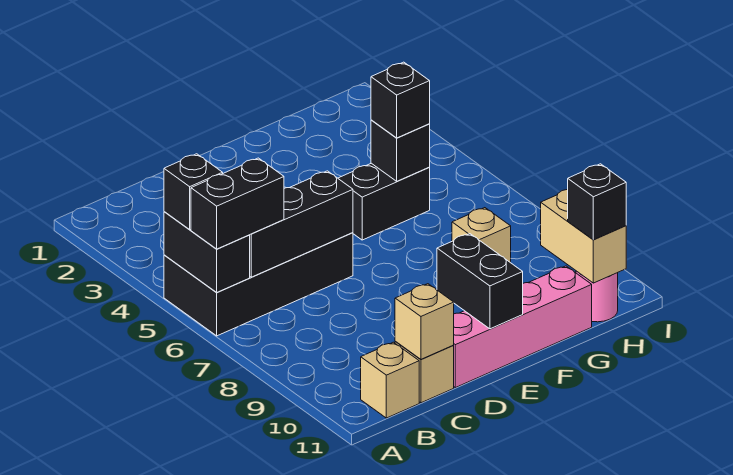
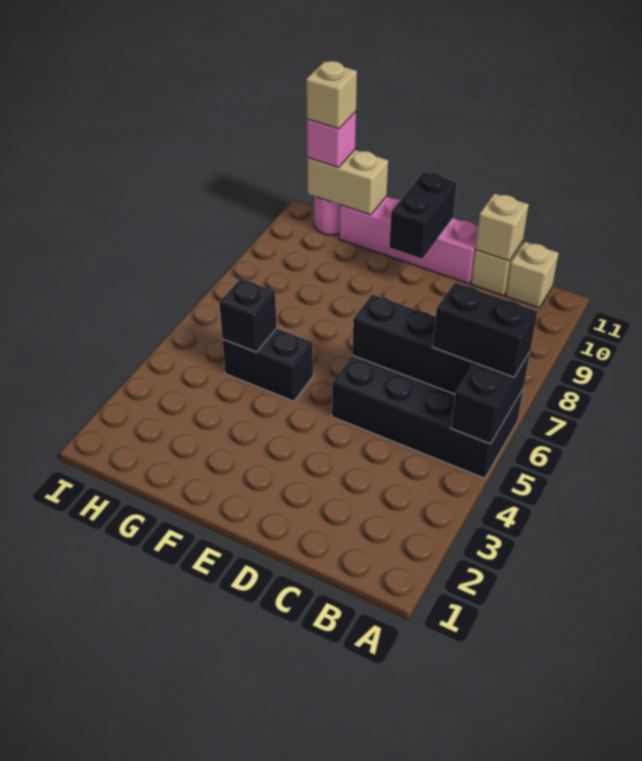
black brick A5 level 3 -> none
black brick G5 level 3 -> none
tan brick G8 level 1 -> tan brick H11 level 4
tan brick H10:H11 level 2 -> tan brick G11:H11 level 2
black brick H11 level 3 -> pink brick H11 level 3

